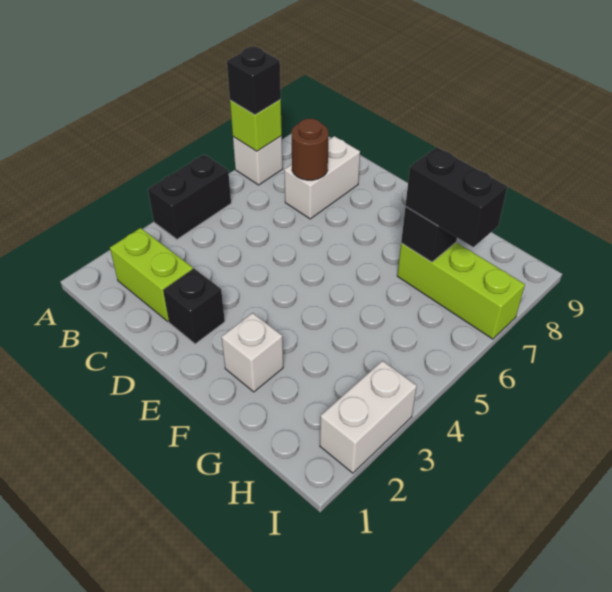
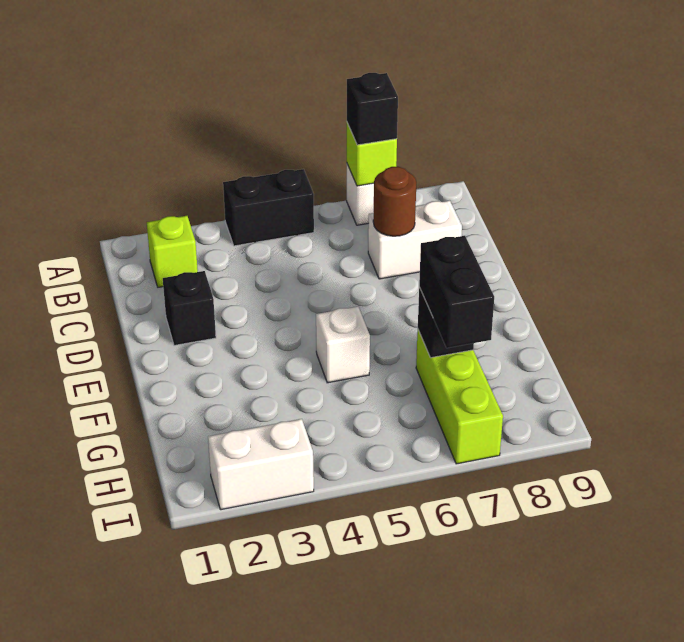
lime brick B2:C2 level 1 -> lime brick B2 level 1
white brick F2 level 1 -> white brick F5 level 1

